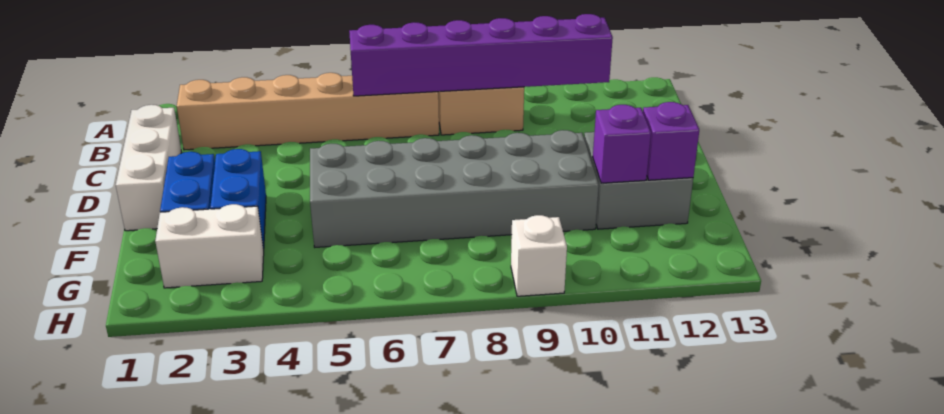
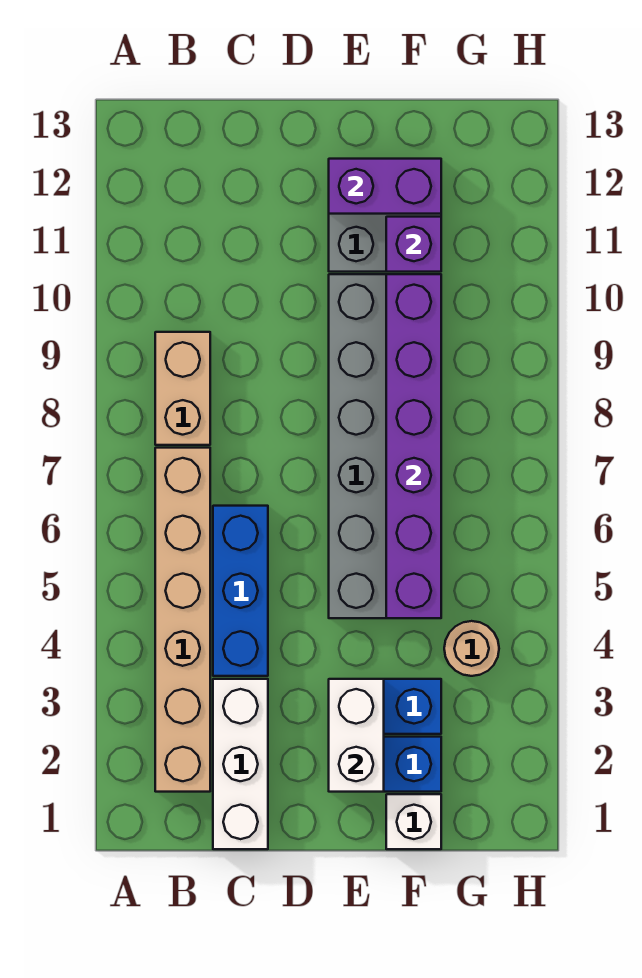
purple brick B6:B11 level 2 -> purple brick F5:F10 level 2
white brick C1:E1 level 1 -> white brick C1:C3 level 1
none -> blue brick C4:C6 level 1
purple brick F12 level 2 -> purple brick E12:F12 level 2
white brick G2:G3 level 1 -> white brick E2:E3 level 2
none -> tan round brick G4 level 1
white brick H9 level 1 -> white brick F1 level 1

